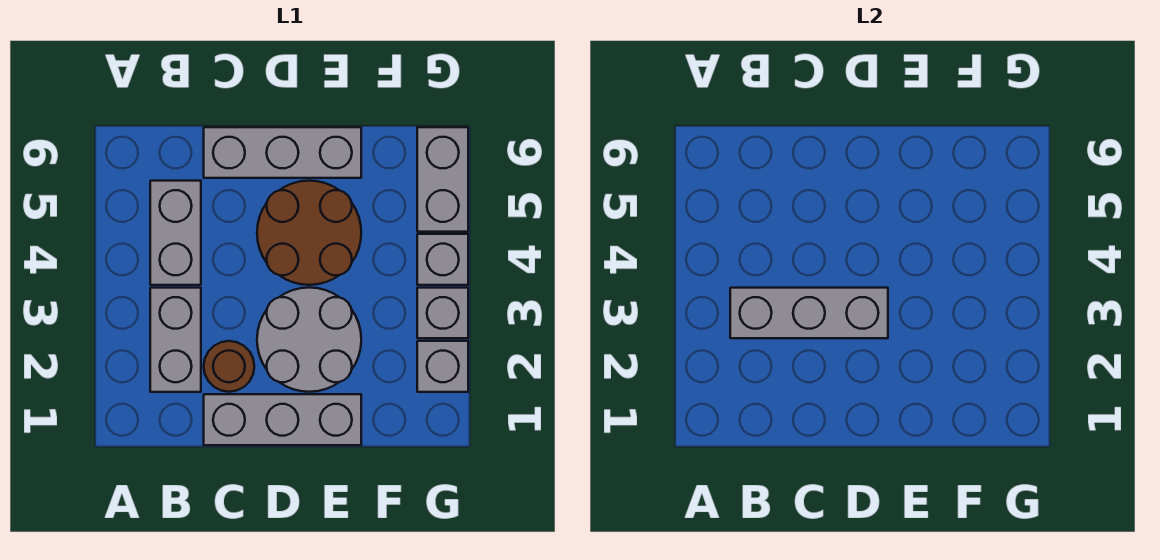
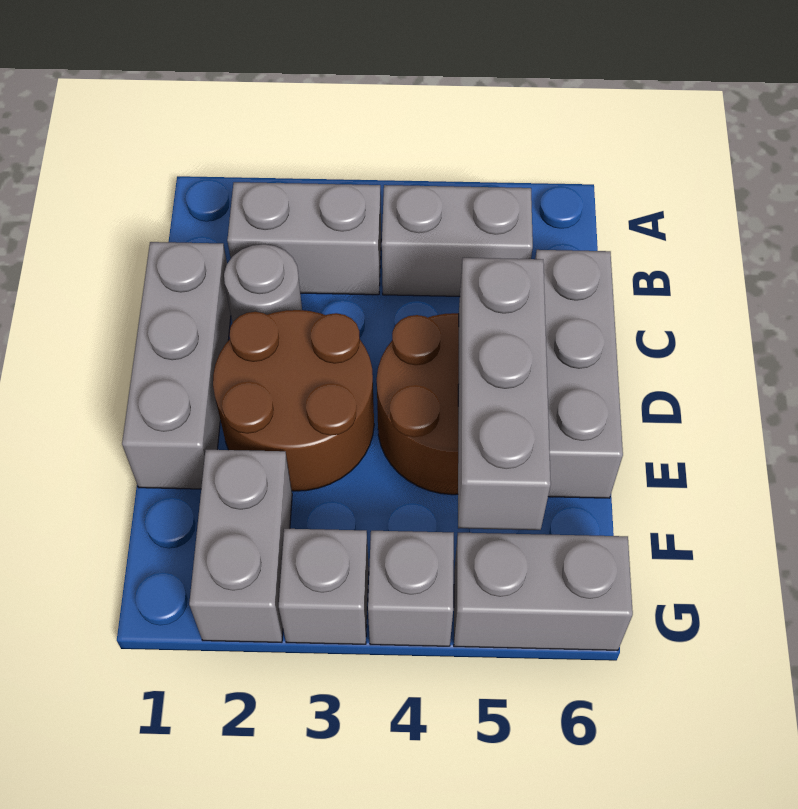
grey brick B3:D3 level 2 -> grey brick D5:F5 level 2
brown round brick C2 level 1 -> grey round brick C2 level 1
grey round brick D2:E3 level 1 -> brown round brick D2:E3 level 1
grey brick G2 level 1 -> grey brick F2:G2 level 1

